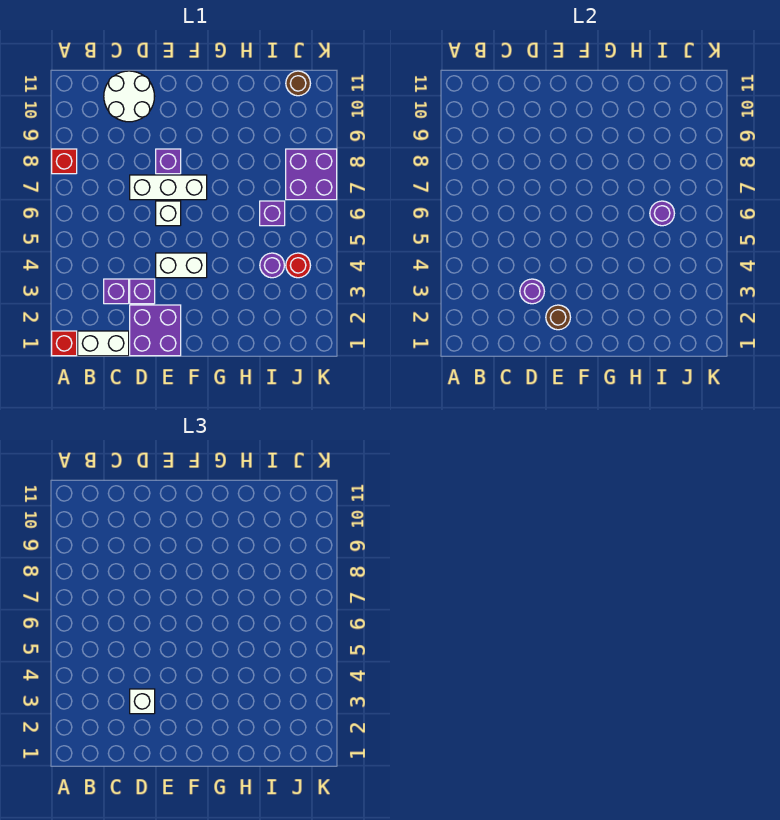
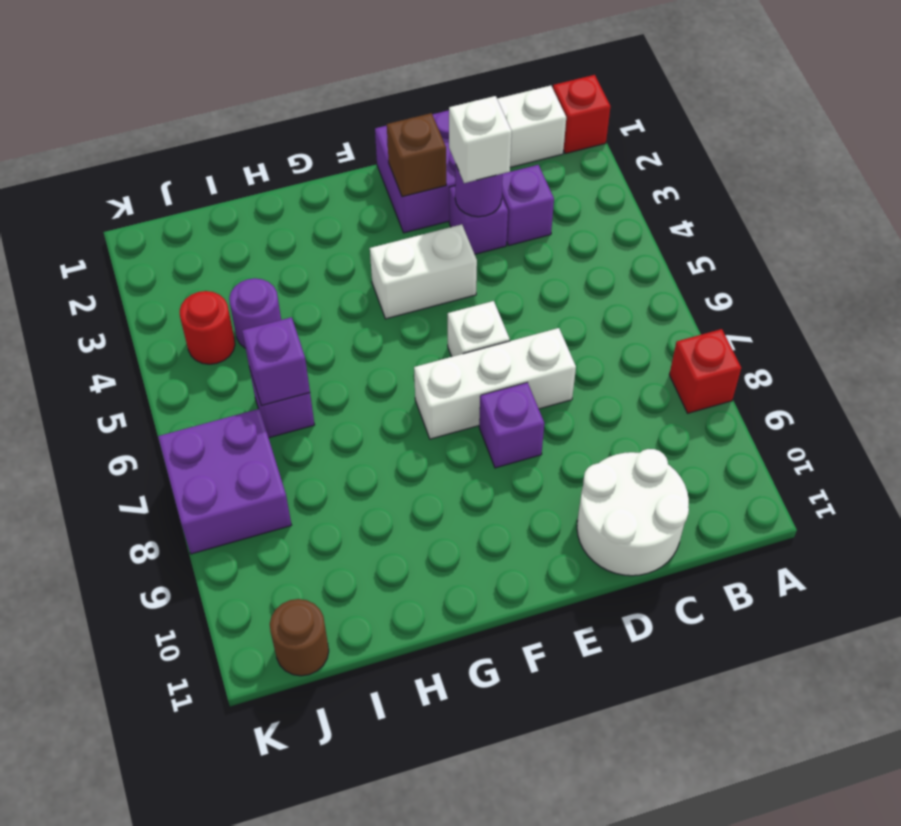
brown round brick E2 level 2 -> brown brick E2 level 2
purple round brick I6 level 2 -> purple brick I6 level 2

